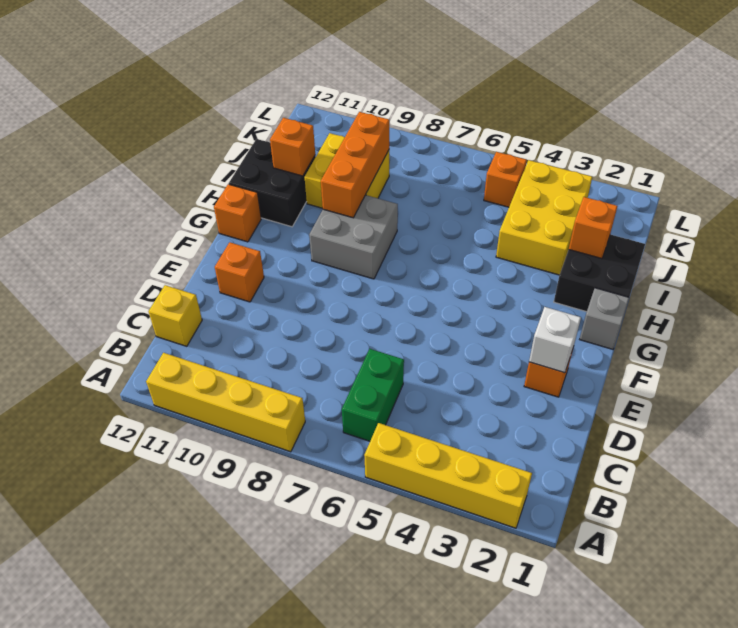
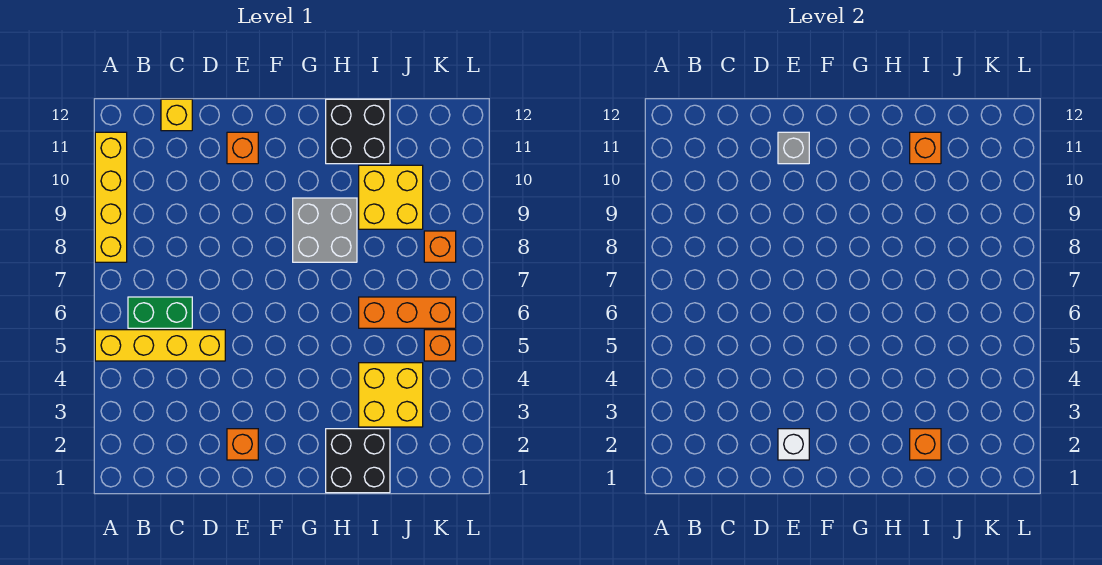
yellow brick A2:A5 level 1 -> yellow brick A5:D5 level 1
grey brick G1 level 1 -> grey brick E11 level 2
orange brick G12 level 1 -> orange brick K8 level 1
orange brick H9:J9 level 2 -> orange brick I6:K6 level 1
yellow brick I3:K4 level 1 -> yellow brick I3:J4 level 1

